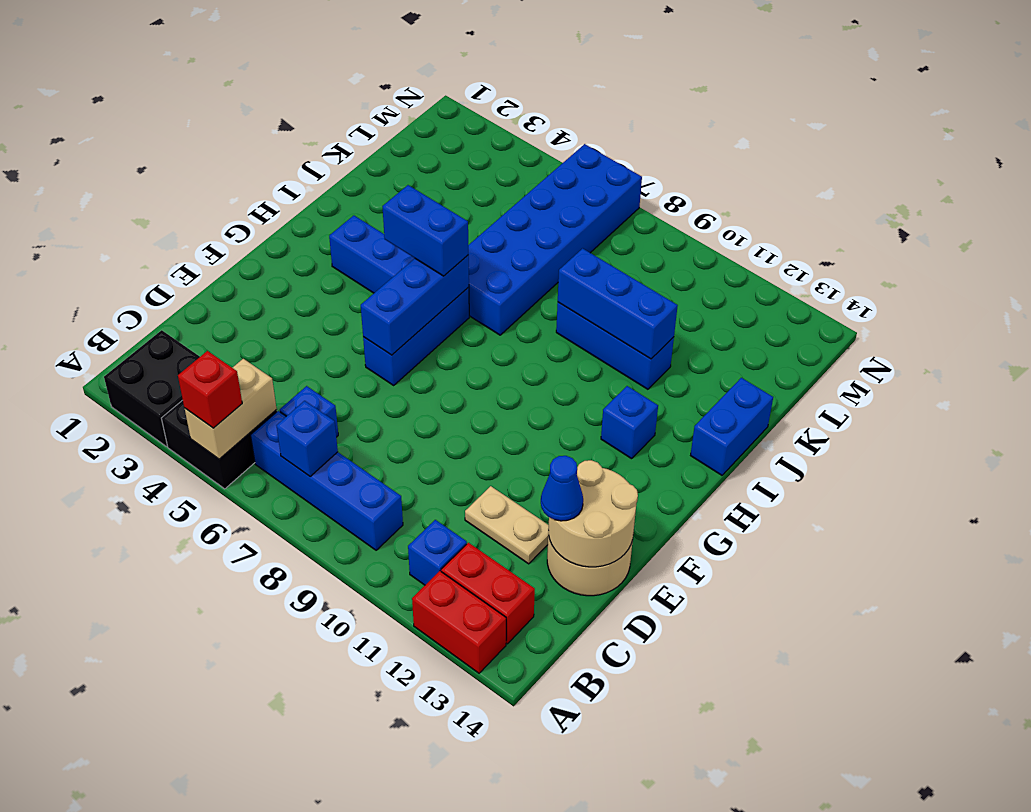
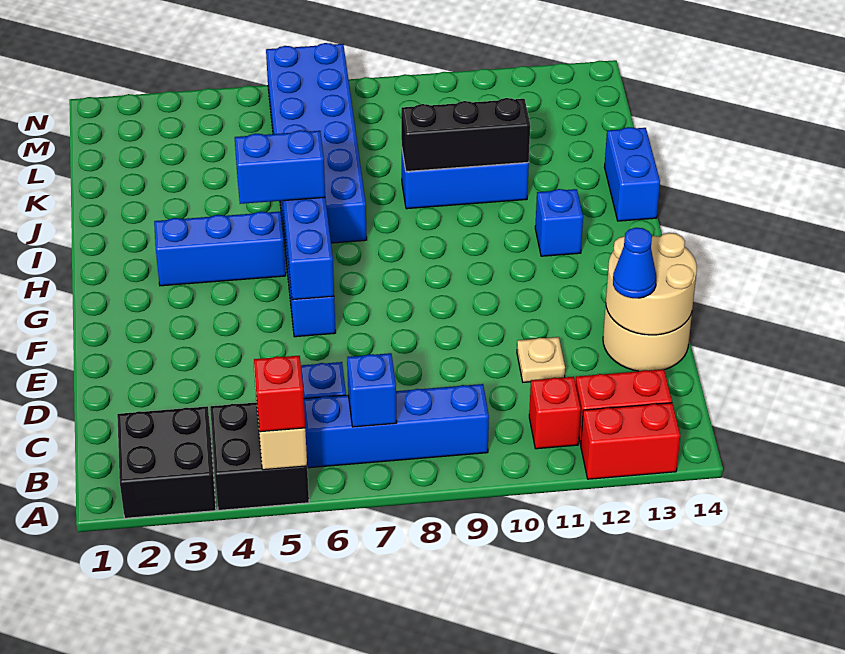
blue brick B11 level 1 -> red brick B11 level 1
tan plate D11:D12 level 1 -> tan plate D11 level 1
blue brick J9:J11 level 2 -> black brick J9:J11 level 2

